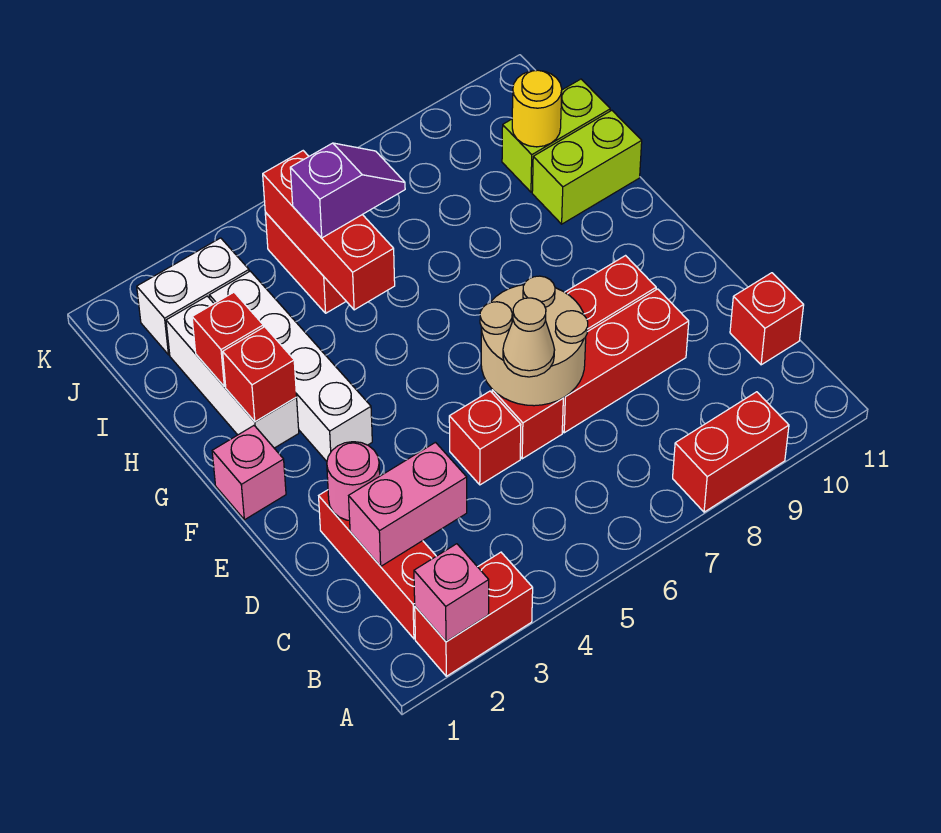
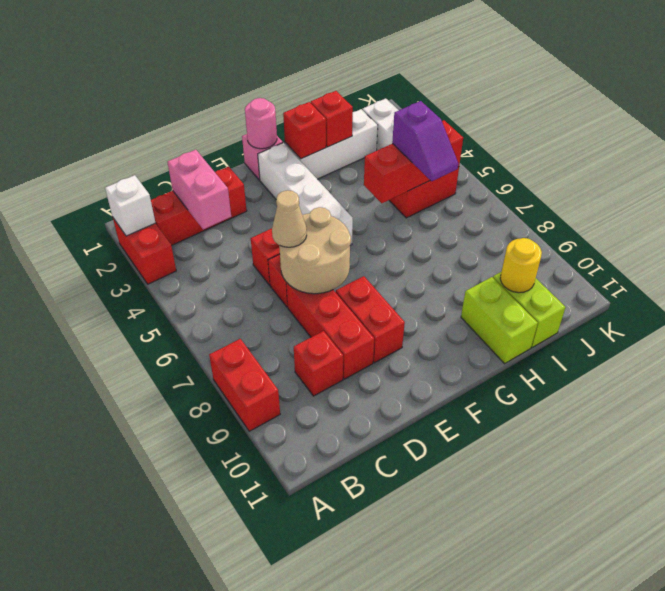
pink brick A2 level 2 -> white brick A2 level 2
red brick C11 level 1 -> red brick C9 level 1
pink round brick D2 level 2 -> pink round brick F1 level 2
white brick F3:I3 level 1 -> white brick F2:F5 level 1

